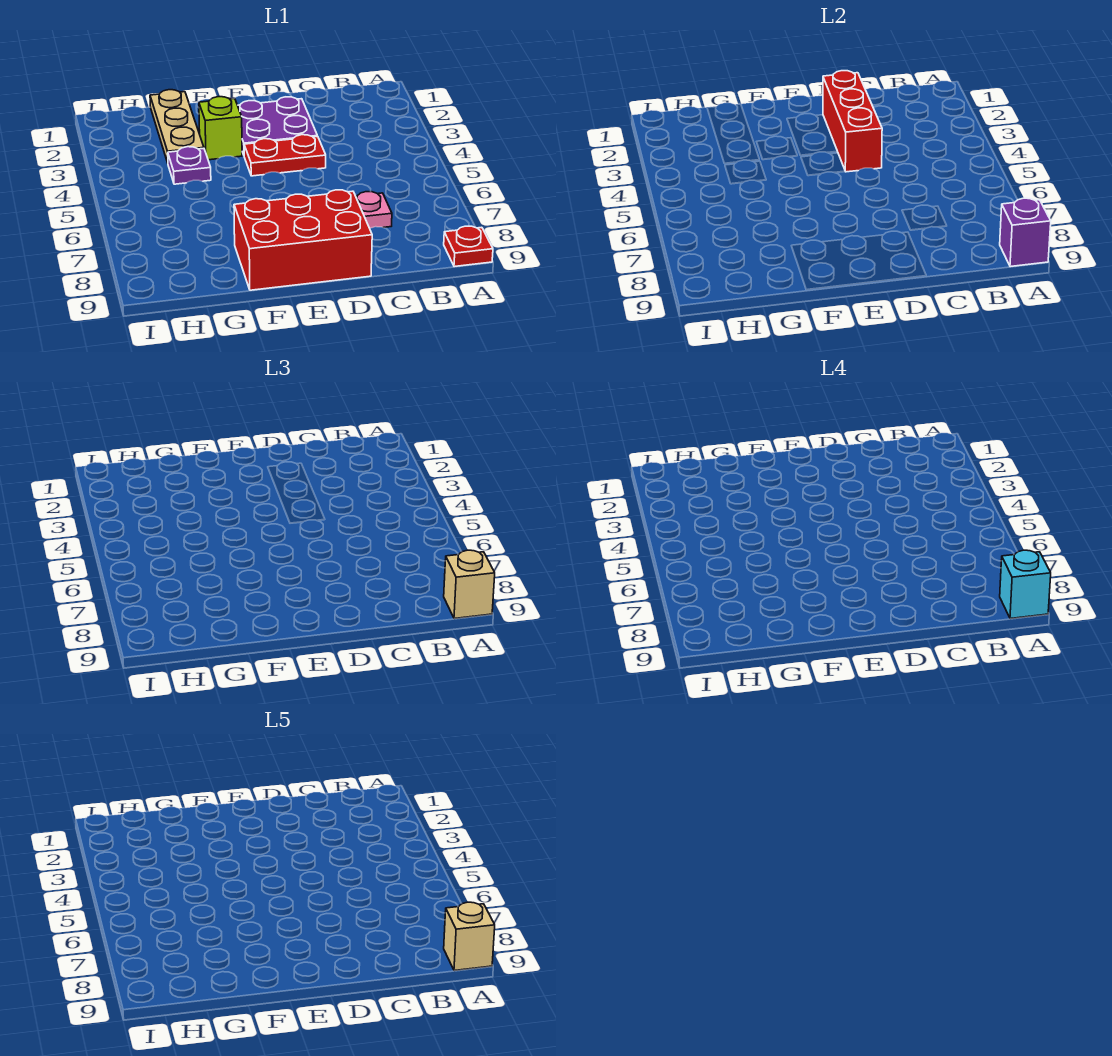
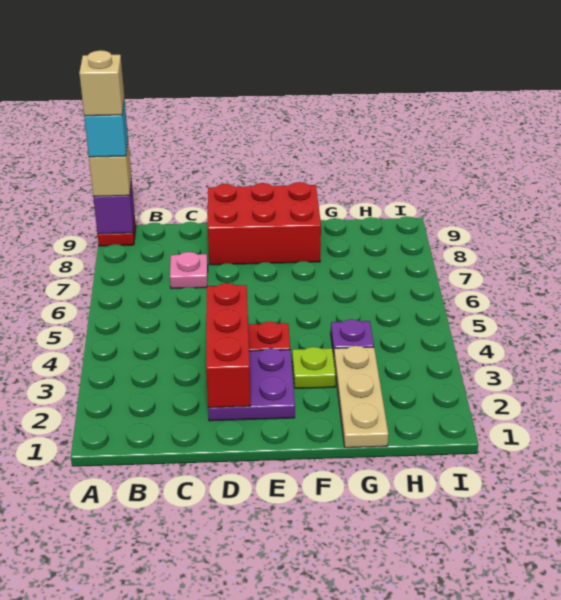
lime brick F3 level 1 -> lime plate F3 level 1

